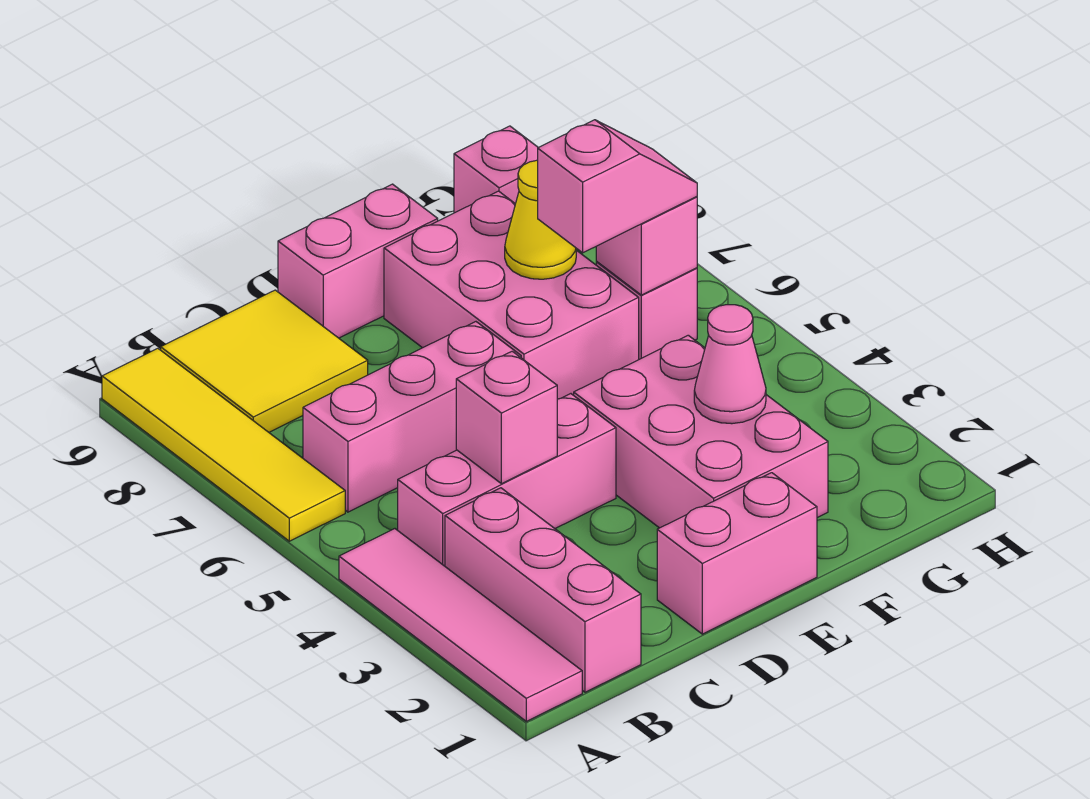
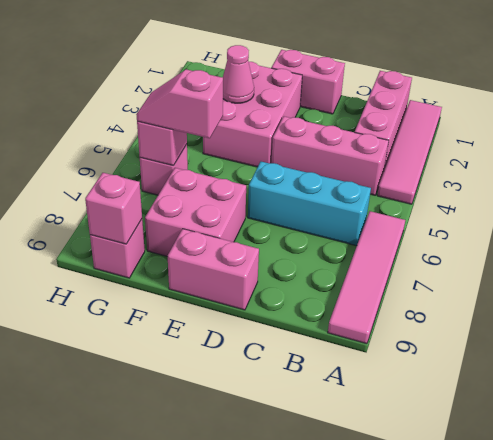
yellow tile A6:A9 level 1 -> pink tile A6:A9 level 1
pink brick B6:D6 level 1 -> cyan brick B6:D6 level 1
yellow tile B8:C9 level 1 -> none
pink brick C4 level 2 -> pink brick G9 level 2
pink brick E6:F8 level 1 -> pink brick E7:F8 level 1
yellow cone F7 level 2 -> none

